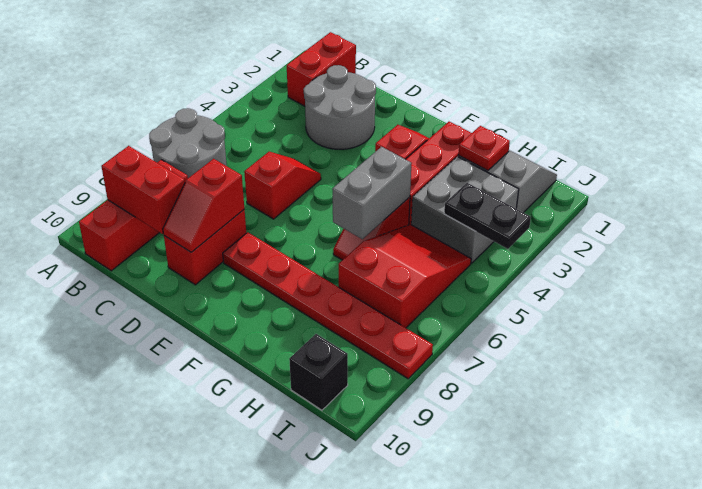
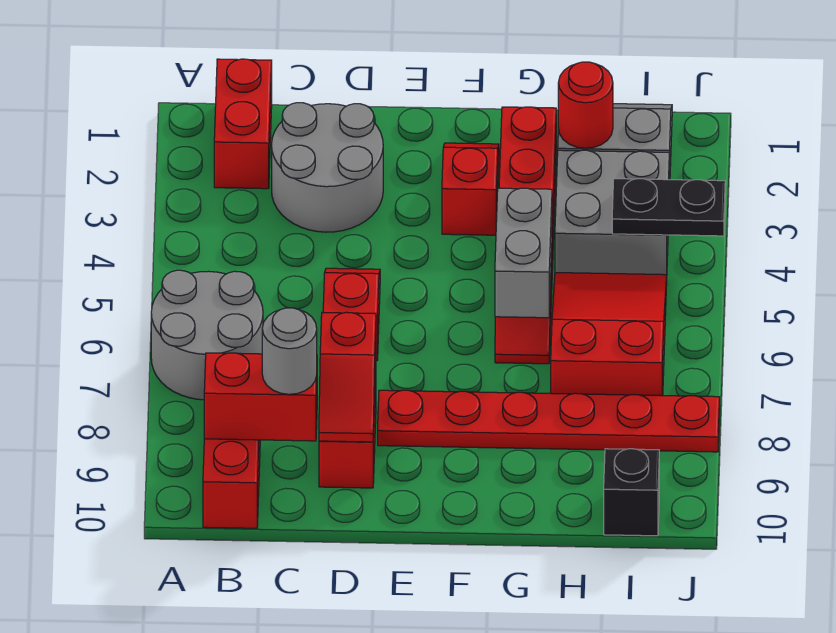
none -> grey round brick C9 level 3
red plate H2 level 2 -> red round brick H2 level 2

